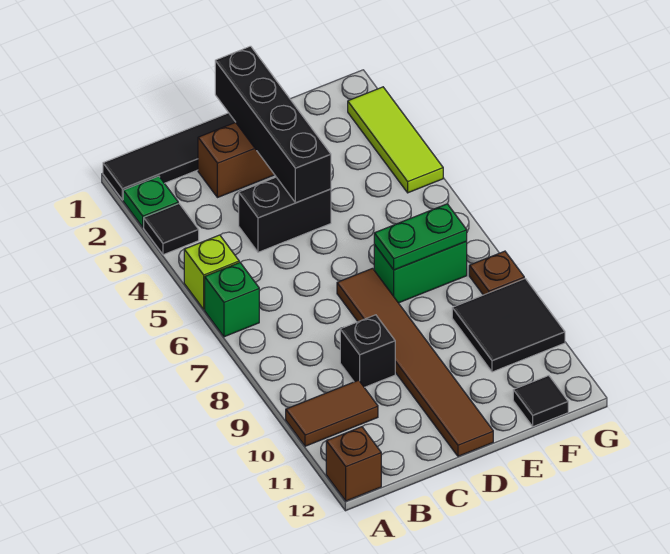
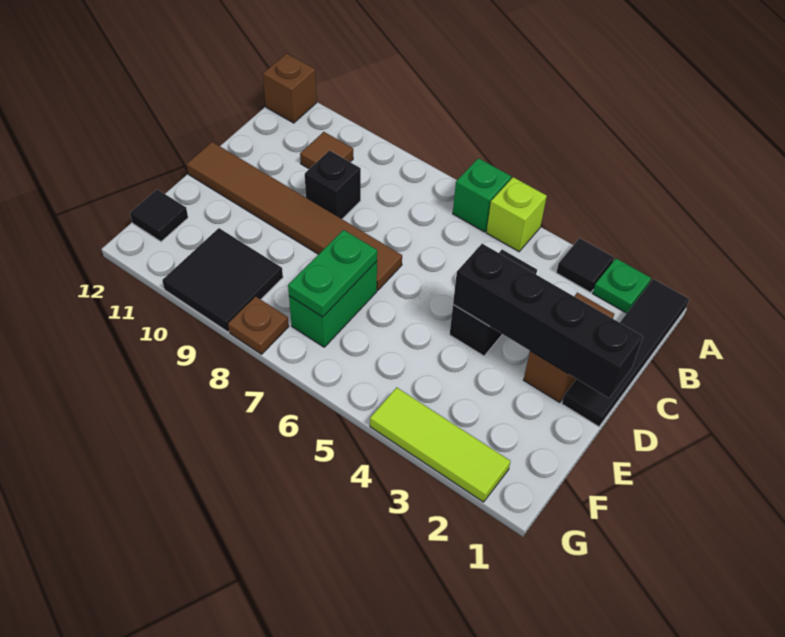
brown tile A10:B10 level 1 -> brown tile B10 level 1

